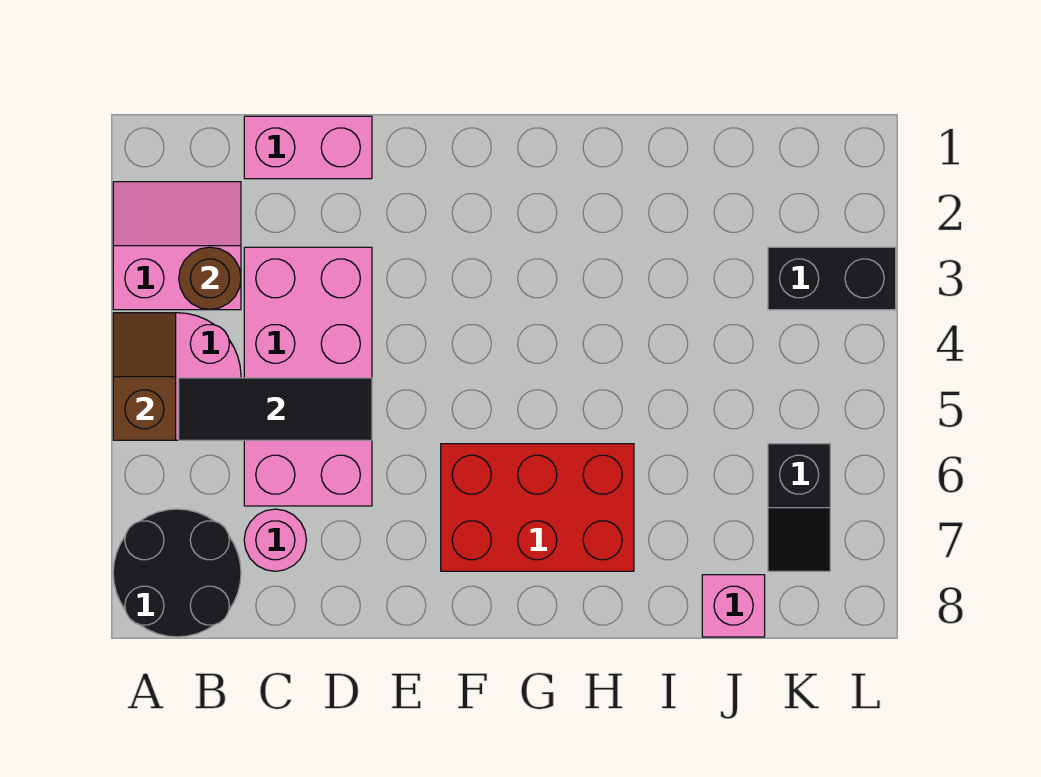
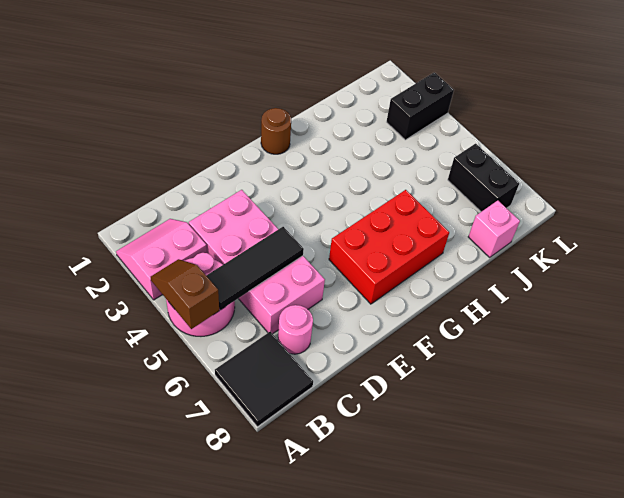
black round brick A7:B8 level 1 -> black tile A7:B8 level 1
brown round brick B3 level 2 -> brown round brick G1 level 1
pink brick C1:D1 level 1 -> none
black slope K6:K7 level 1 top 6 -> black brick K6:K7 level 1

